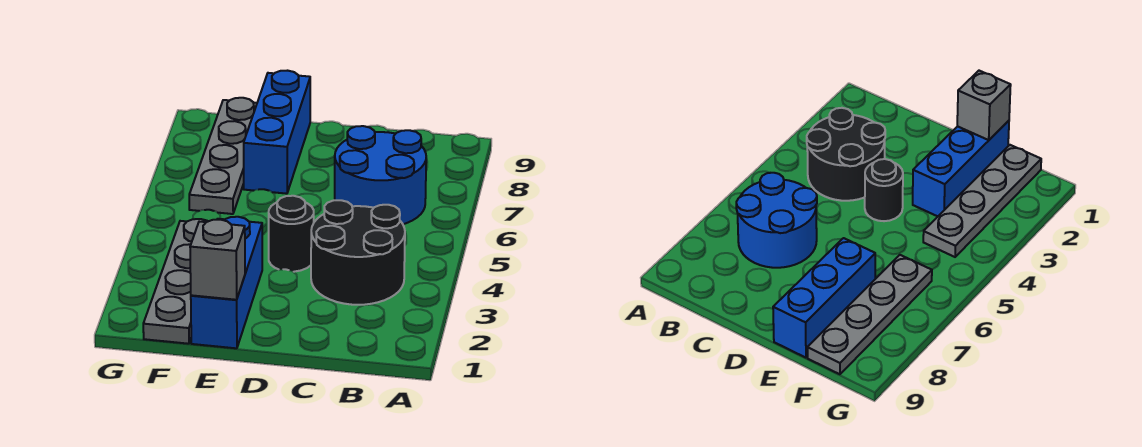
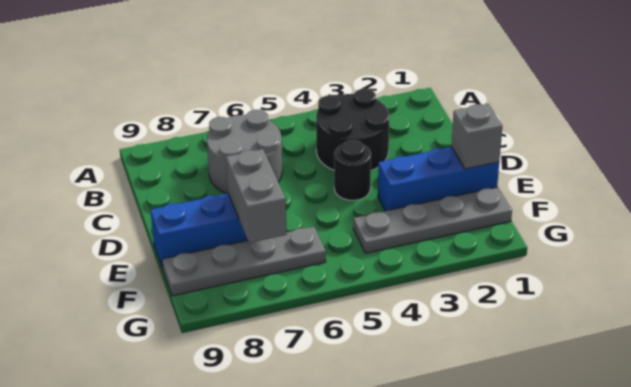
blue round brick B6:C7 level 1 -> grey round brick B6:C7 level 1
none -> grey brick E7:F7 level 2

